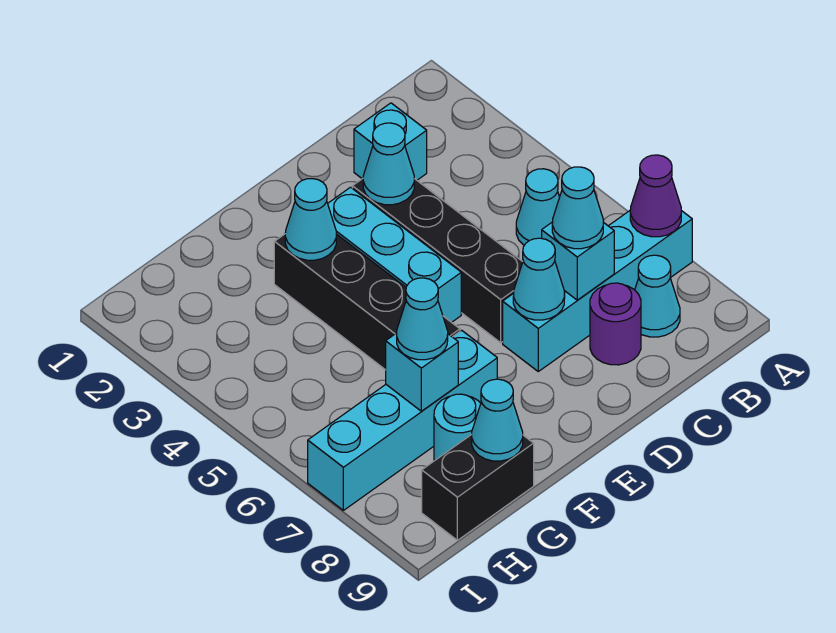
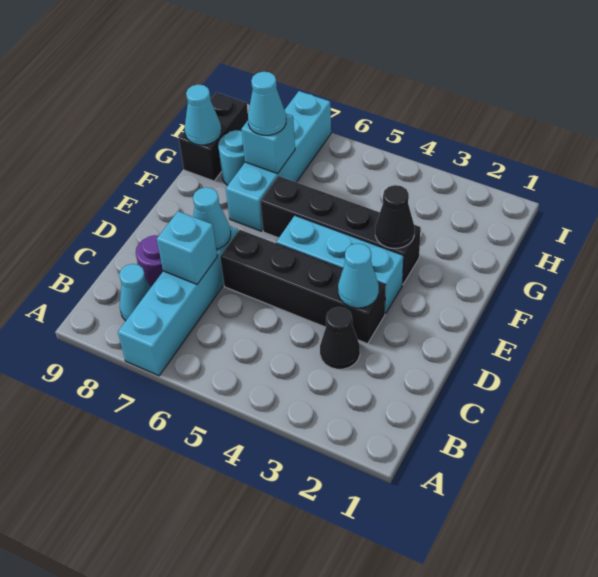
purple cone A7 level 2 -> none
cyan cone B5 level 1 -> none
cyan brick C2 level 1 -> none
none -> black cone C3 level 1
cyan cone C7 level 3 -> none
cyan cone F3 level 2 -> black cone F3 level 2

